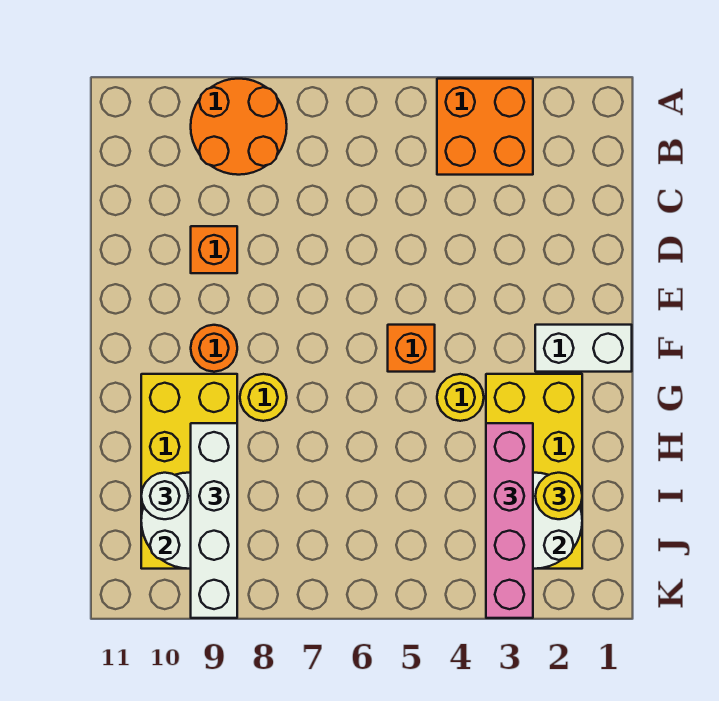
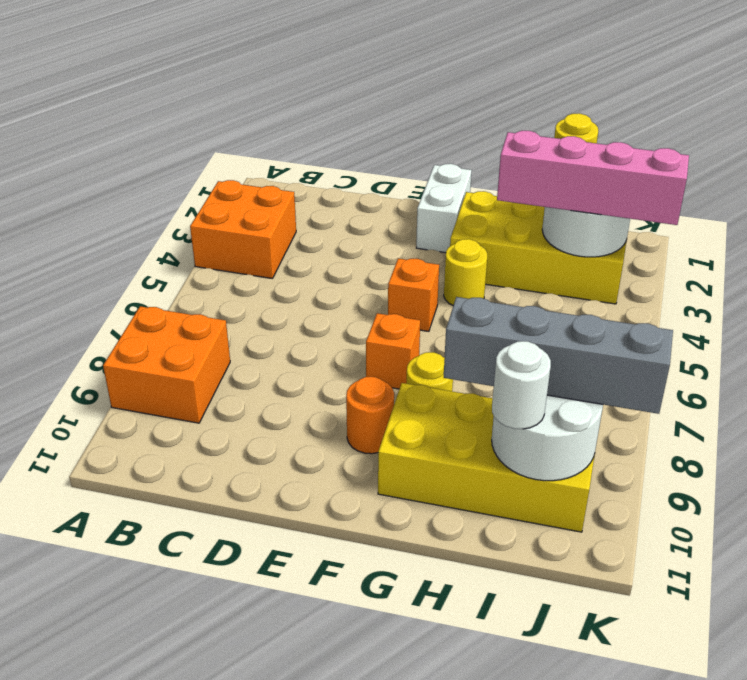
orange round brick A8:B9 level 1 -> orange brick A8:B9 level 1
orange brick D9 level 1 -> orange brick F7 level 1
white brick H9:K9 level 3 -> grey brick H9:K9 level 3

